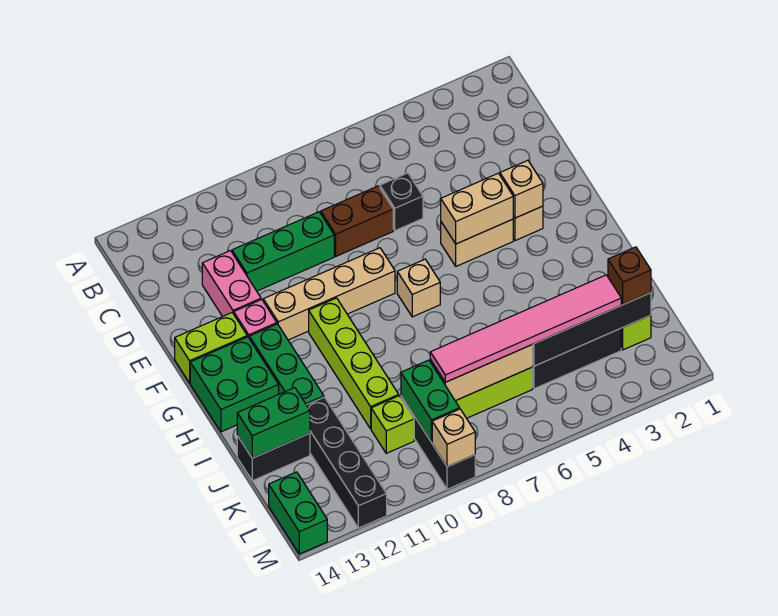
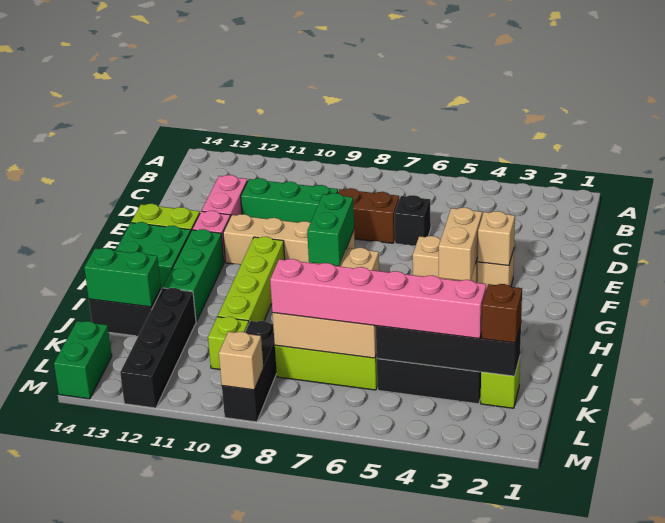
tan brick F4:F5 level 2 -> tan brick F4:G4 level 2
pink tile K3:K8 level 3 -> pink brick K3:K8 level 3
green brick K9:L9 level 2 -> green brick F8:G8 level 2

